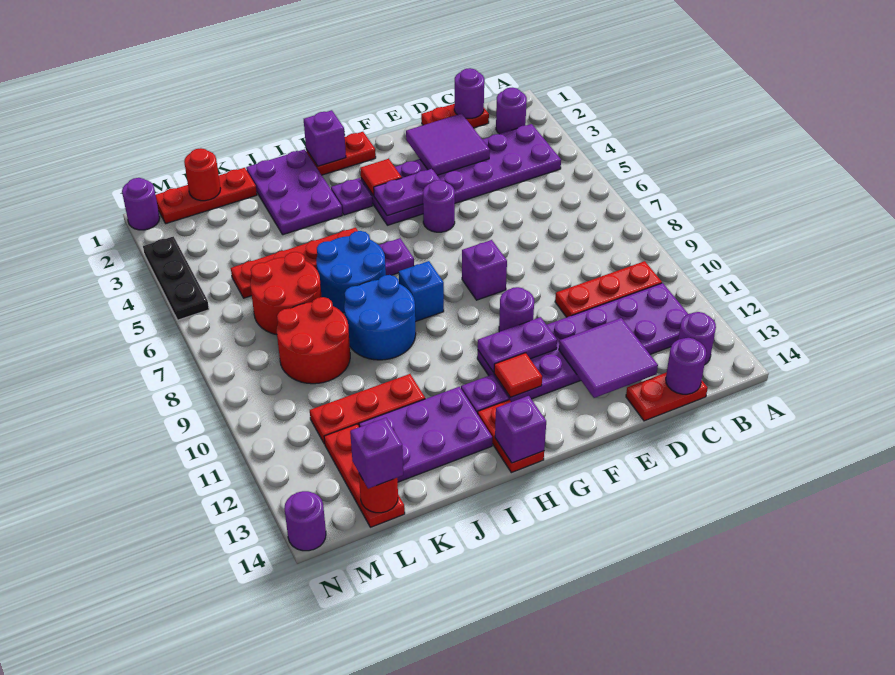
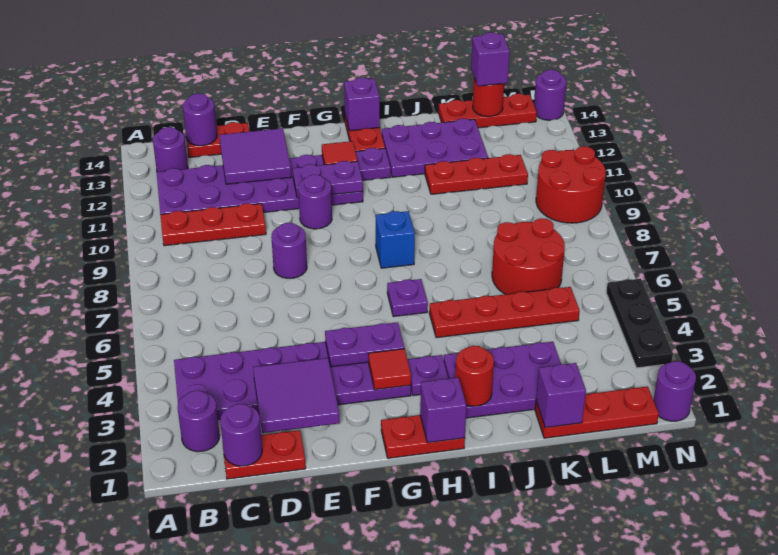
purple round brick F5 level 1 -> purple round brick E8 level 1
purple brick F8 level 1 -> purple brick K1 level 2
purple plate I1:J3 level 1 -> purple plate I2:K3 level 1
blue round brick I6:J7 level 1 -> none
blue round brick I8:J9 level 1 -> none
red round brick K8:L9 level 1 -> red round brick M9:N10 level 1
red round brick L1 level 2 -> red round brick I2 level 2
red plate L12:L14 level 1 -> red plate K14:M14 level 1

